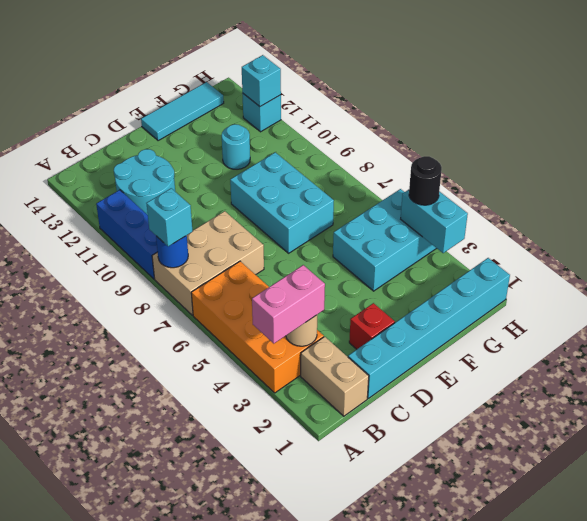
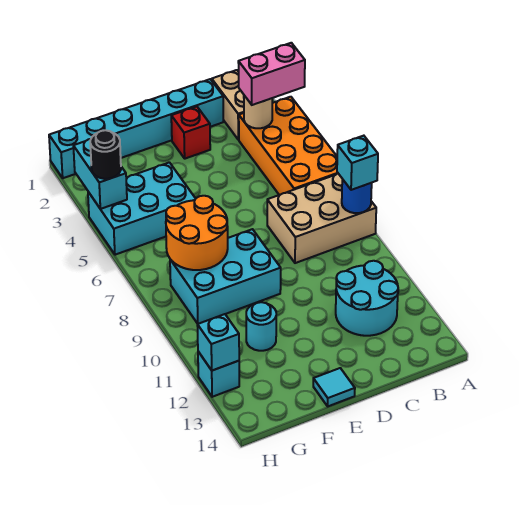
blue brick A9:A11 level 1 -> none
cyan brick E7:F9 level 1 -> cyan brick E8:G9 level 1
cyan tile E14:G14 level 1 -> cyan tile E14 level 1
none -> orange round brick F7:G8 level 2

